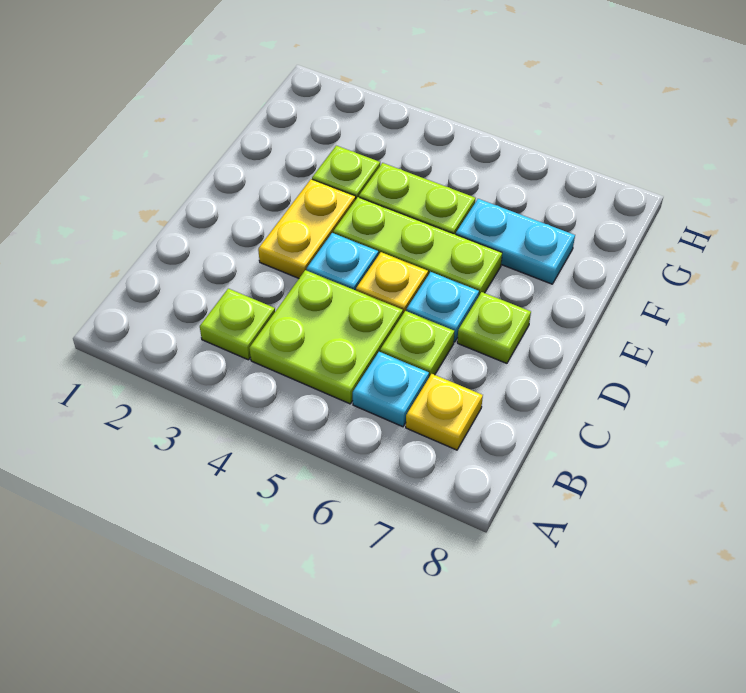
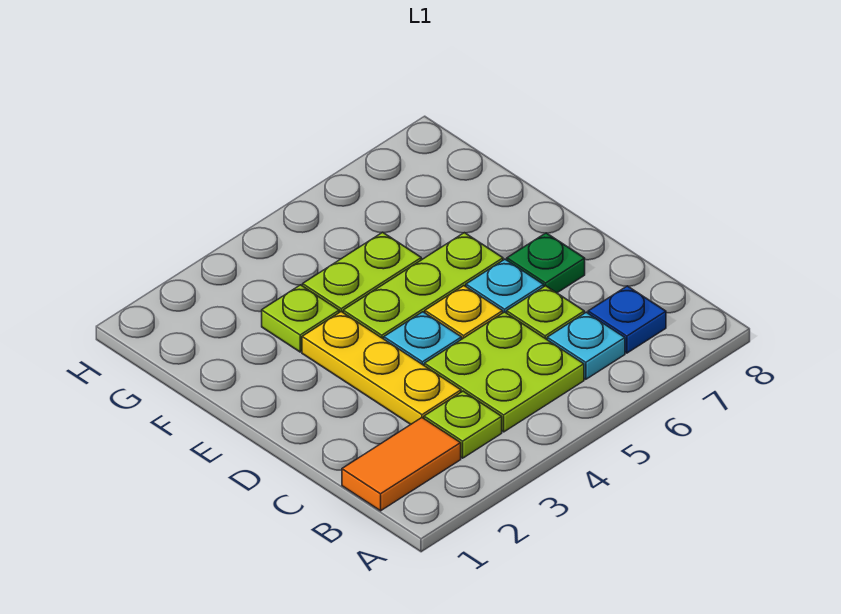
none -> orange tile B1:B2 level 1
yellow plate B7 level 1 -> blue plate B7 level 1
yellow plate D3:E3 level 1 -> yellow plate C3:E3 level 1
lime plate D7 level 1 -> green plate D7 level 1
cyan plate F6:F7 level 1 -> none

